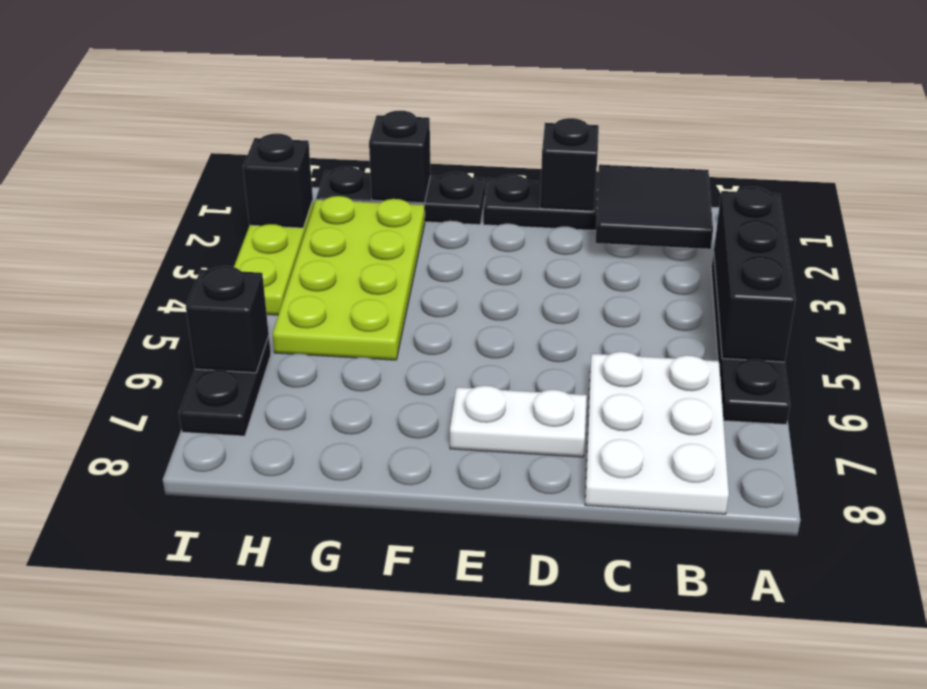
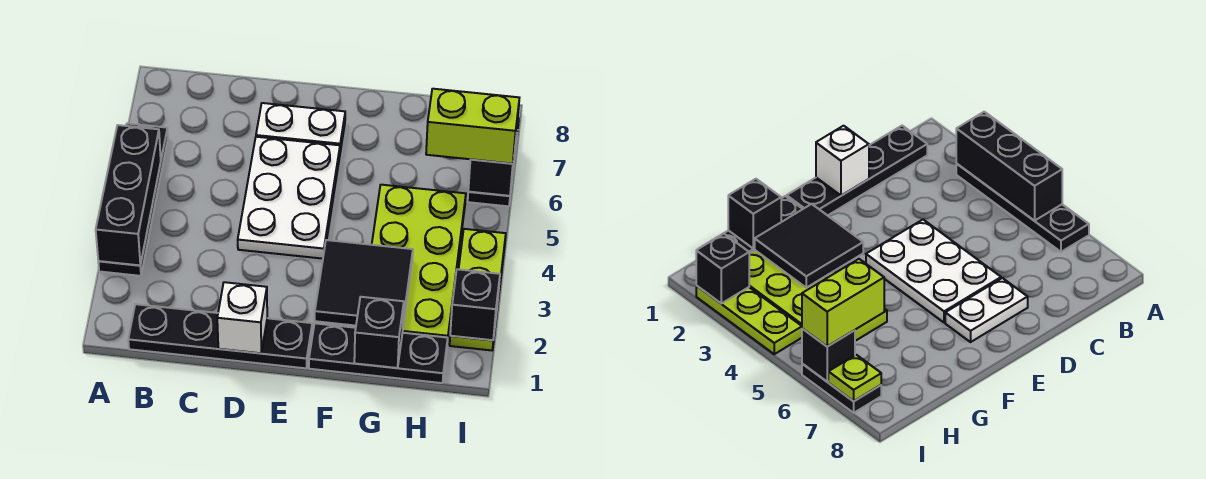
black tile B1:C2 level 2 -> black tile F2:G3 level 2
white plate B6:C8 level 1 -> white plate D4:E6 level 1
black brick D1 level 2 -> white brick D1 level 2
none -> lime brick H6:I6 level 3
none -> lime plate I7 level 2

